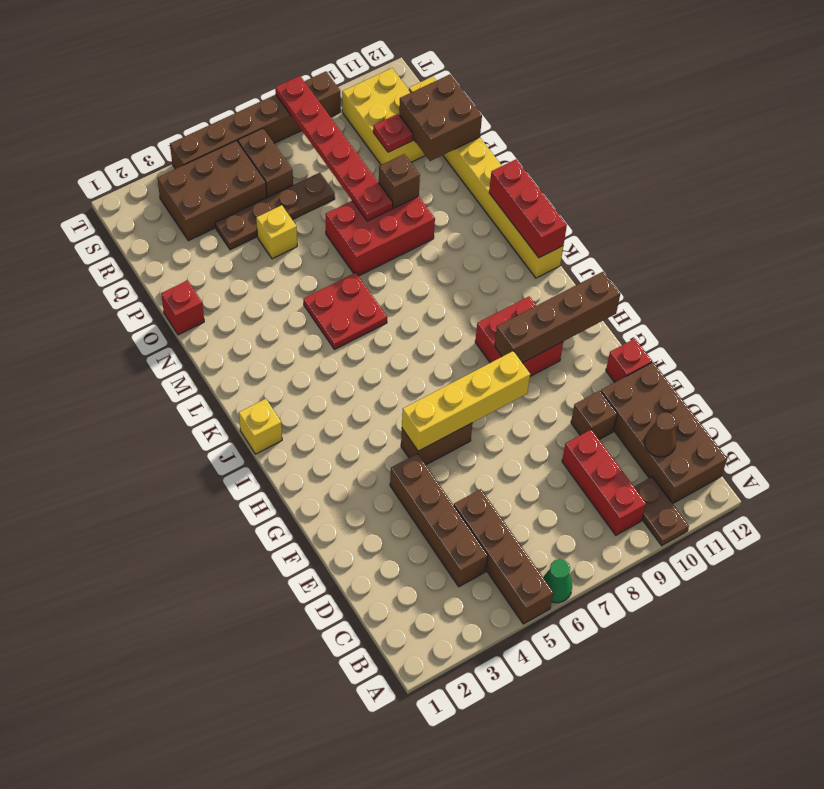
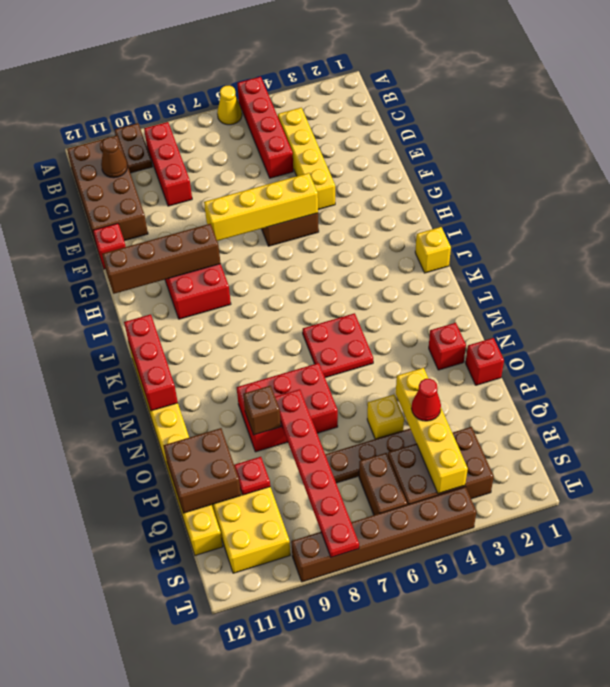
brown brick A5:D5 level 1 -> red brick A5:D5 level 1
green cone A6 level 1 -> yellow cone A6 level 1
brown brick C4:F4 level 1 -> yellow brick C4:F4 level 1
brown brick E10 level 1 -> none
none -> red brick N2 level 1
none -> yellow brick P4:S4 level 2
none -> red cone Q4 level 3

